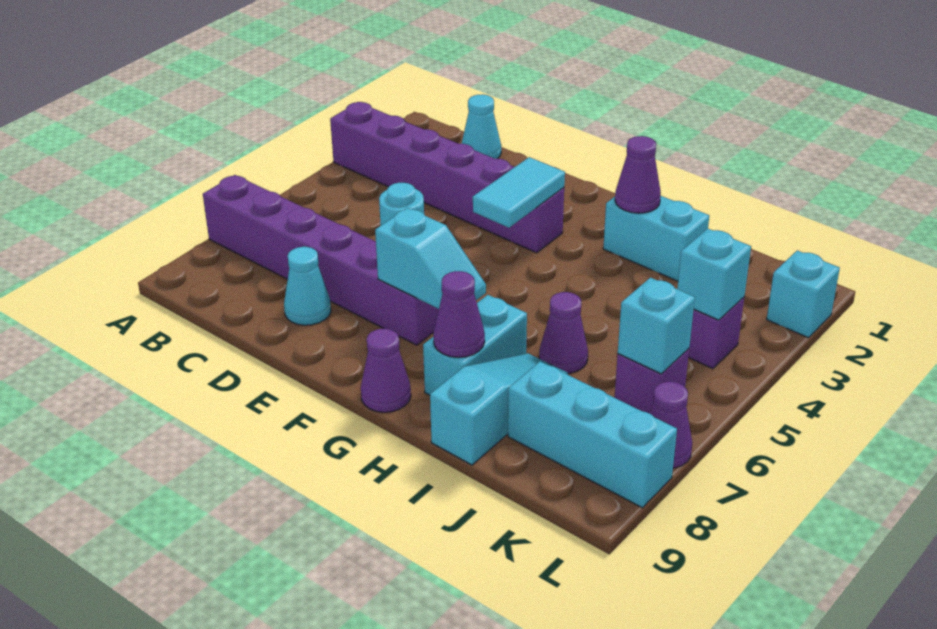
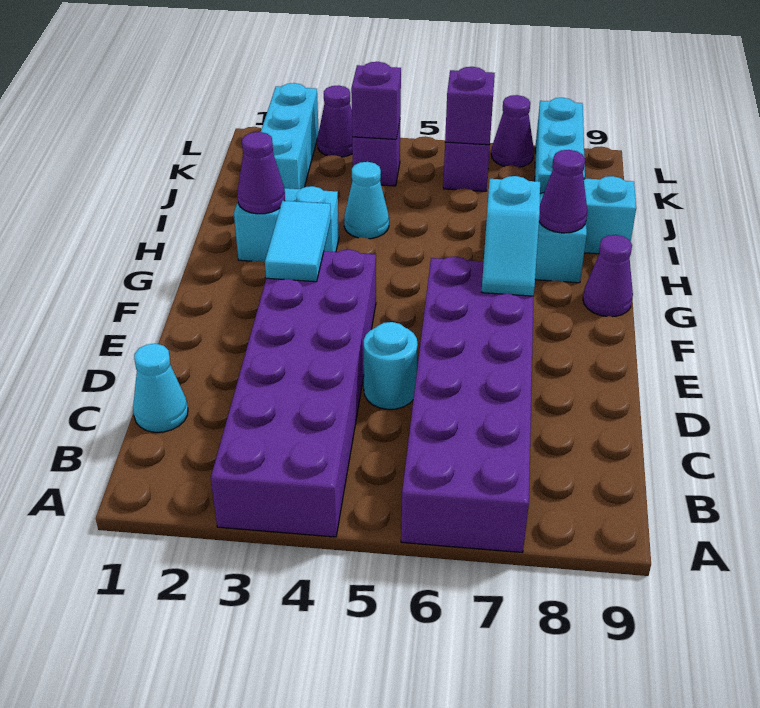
purple brick A3:F3 level 1 -> purple brick A3:F4 level 1
purple brick A7:F7 level 1 -> purple brick A6:F7 level 1
cyan cone D8 level 1 -> cyan cone I4 level 1
cyan tile F3:F4 level 2 -> cyan tile F3:G3 level 2
cyan slope F7:G7 level 2 top F -> cyan slope F7:G7 level 2 top G
cyan brick H2:I2 level 1 -> cyan brick H2:H3 level 1
purple cone I6 level 1 -> purple cone L3 level 1
cyan brick K4 level 2 -> purple brick K4 level 2
cyan brick K6 level 2 -> purple brick K6 level 2
cyan brick L2 level 1 -> cyan brick J2:L2 level 1

